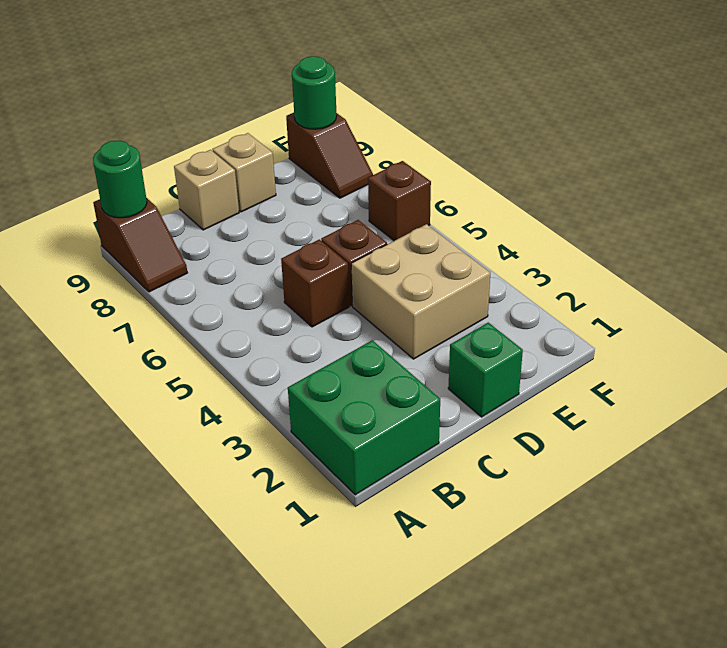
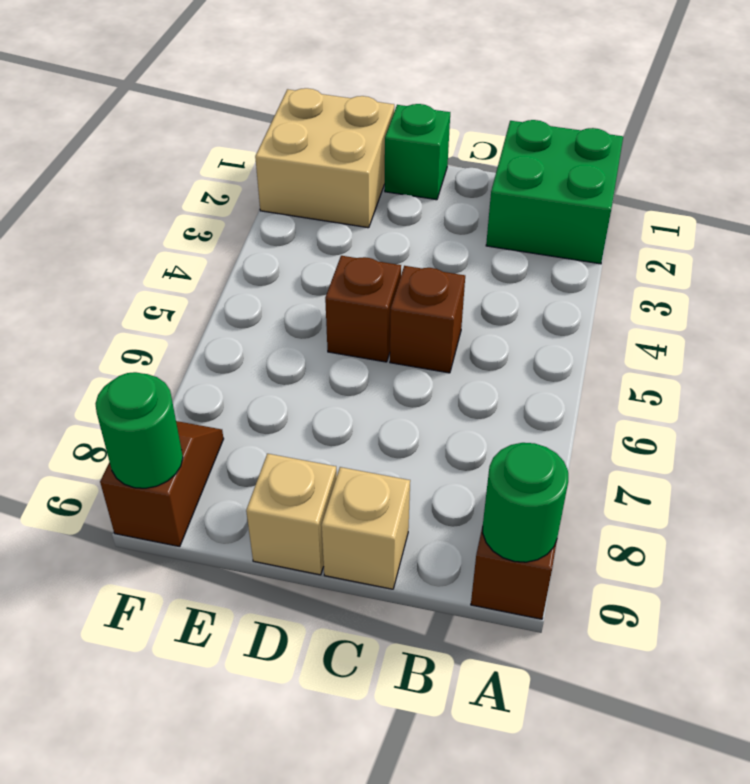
tan brick D3:E4 level 1 -> tan brick E1:F2 level 1
brown brick F6 level 1 -> none

